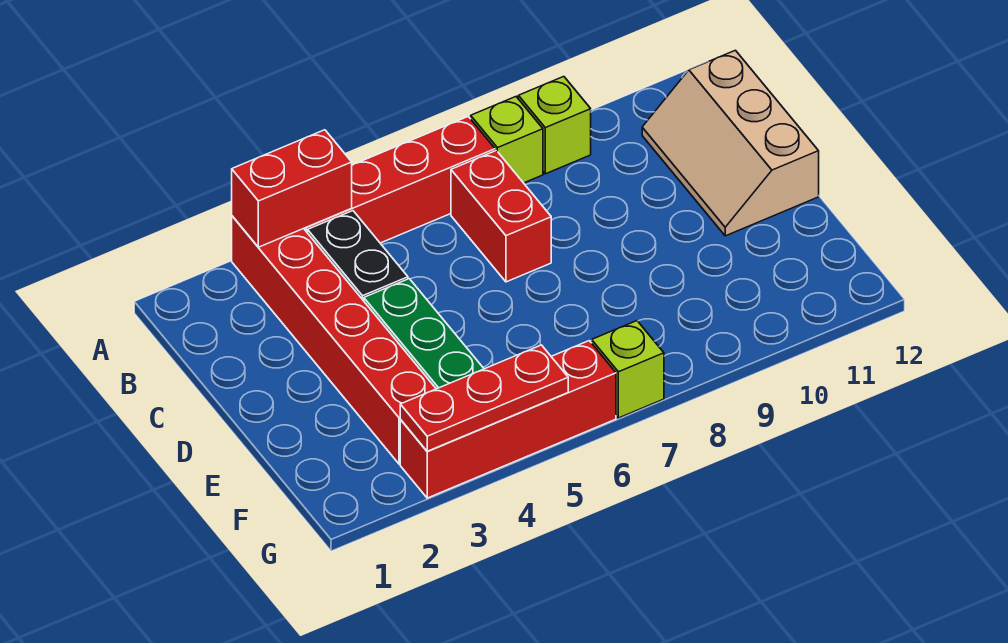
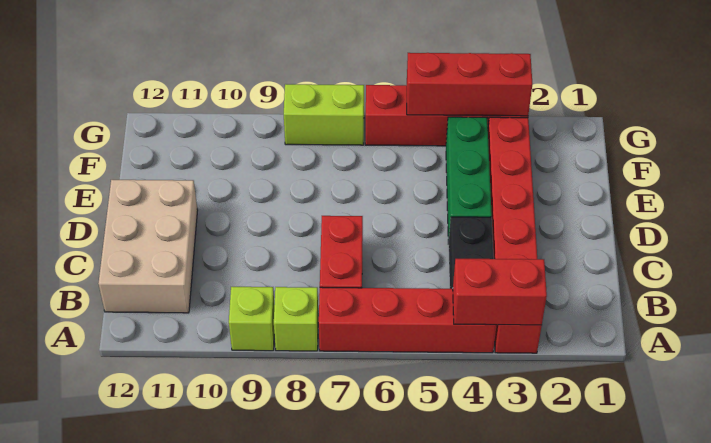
tan slope B11:D12 level 1 top 12 -> tan brick B11:D12 level 1
red plate G3:G5 level 2 -> red brick G3:G5 level 2
lime brick G7 level 1 -> lime brick G7:G8 level 1

